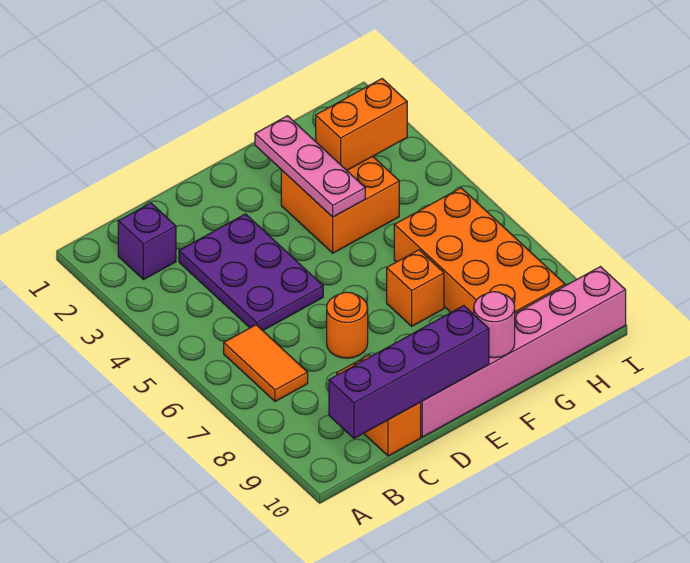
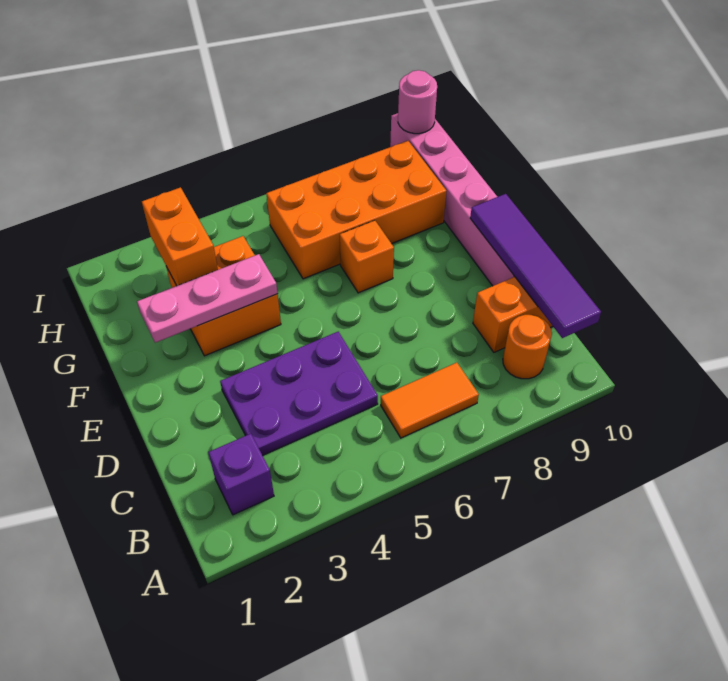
purple brick B10:E10 level 2 -> purple tile B10:E10 level 2
orange round brick D7 level 1 -> orange round brick B9 level 1
pink round brick F10 level 2 -> pink round brick I10 level 2

